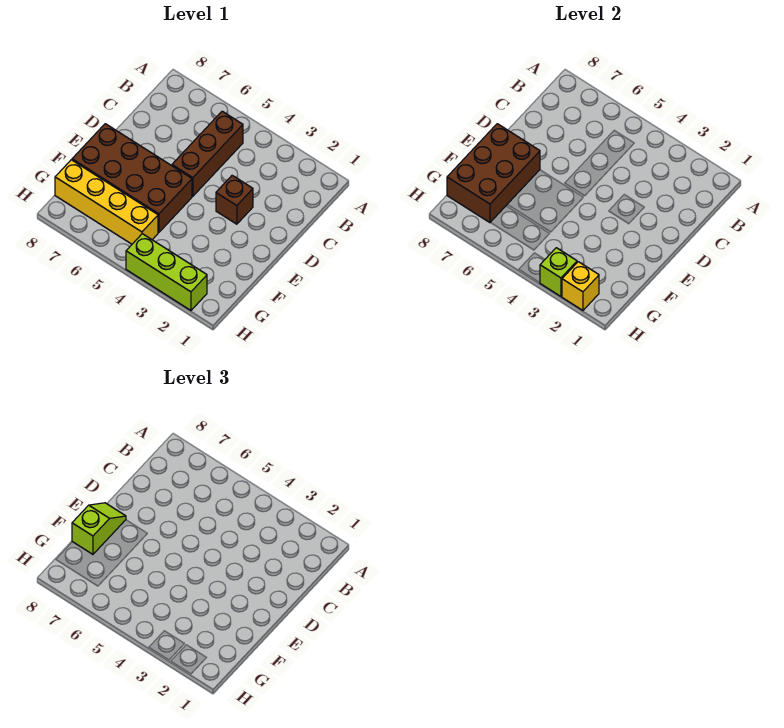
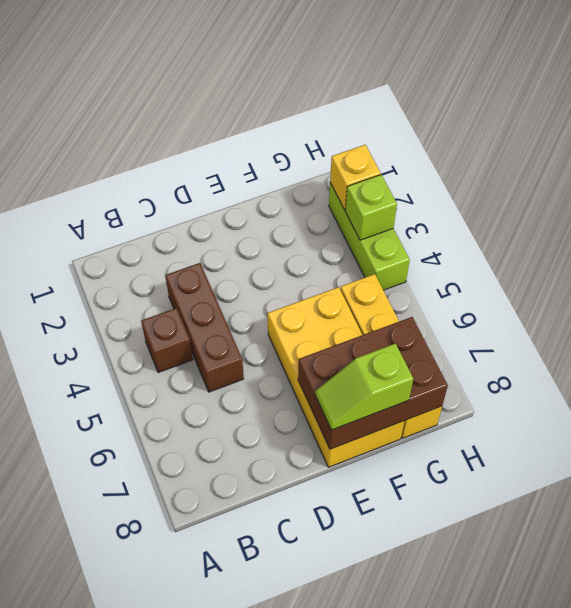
brown brick B5:D5 level 1 -> brown brick C3:C5 level 1
brown brick D3 level 1 -> brown brick B4 level 1
brown brick E5:F8 level 1 -> yellow brick E5:F8 level 1

